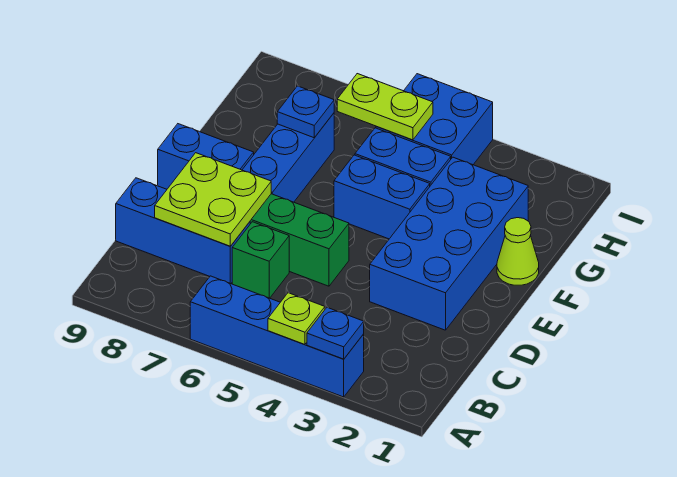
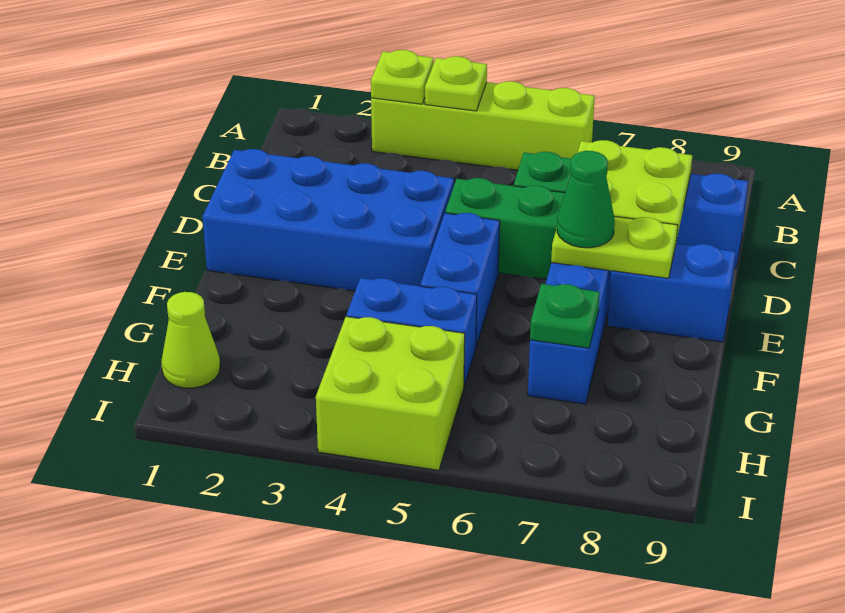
blue brick A3:A6 level 1 -> lime brick A3:A6 level 1
blue plate A3 level 2 -> lime plate A3 level 2
blue brick D2:G3 level 1 -> blue brick D1:E4 level 1
none -> green cone E7 level 3
lime cone F1 level 1 -> lime cone H1 level 1
blue brick F4:F5 level 1 -> blue brick E5:F5 level 1
blue plate G7 level 2 -> green plate G7 level 2
blue brick H4:I5 level 1 -> lime brick H4:I5 level 1
lime plate H5:H6 level 2 -> lime plate E7:E8 level 2

